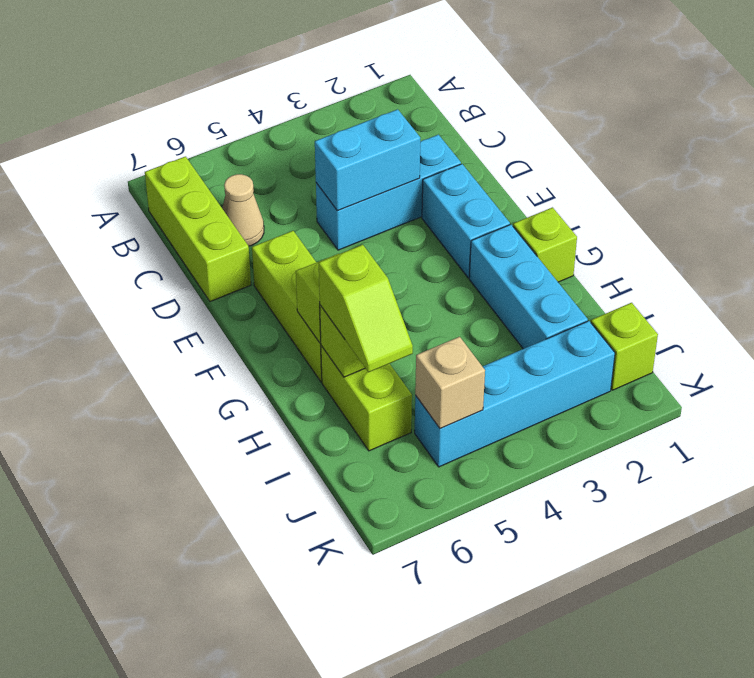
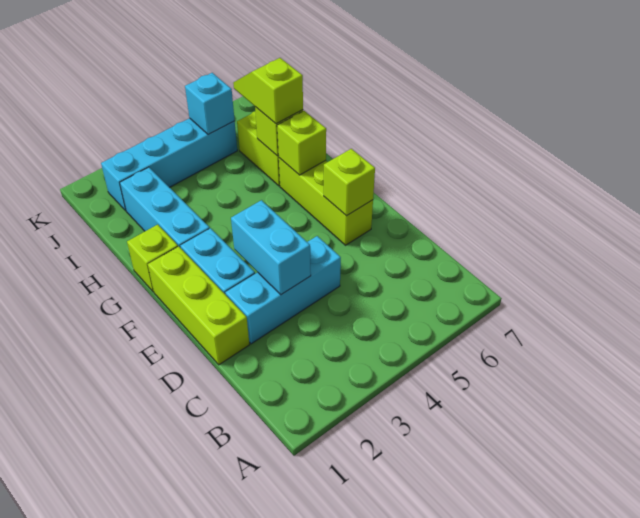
lime brick B7:D7 level 1 -> lime brick D1:F1 level 1
tan cone C6 level 1 -> none
cyan brick D3:D4 level 2 -> cyan brick D3:E3 level 2
lime brick J1 level 1 -> lime brick E6 level 2
tan brick J5 level 2 -> cyan brick J5 level 2

